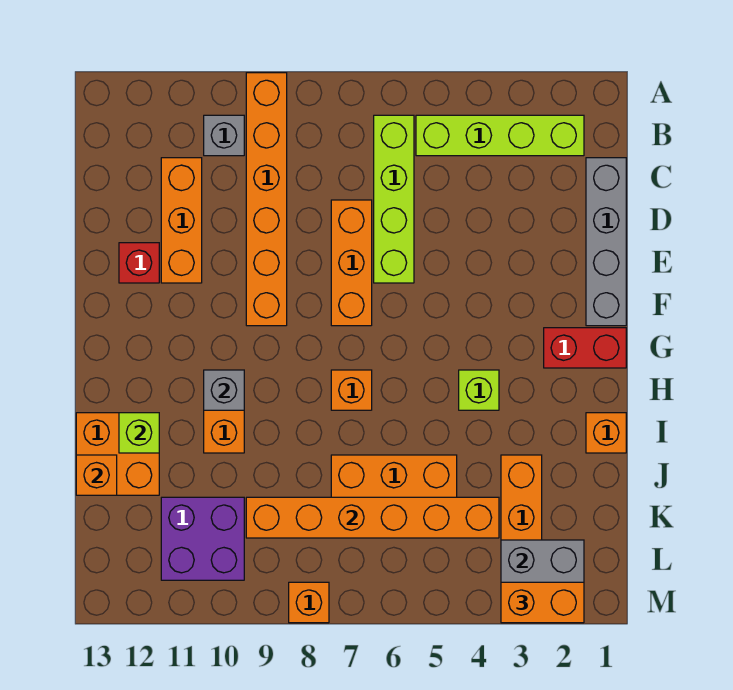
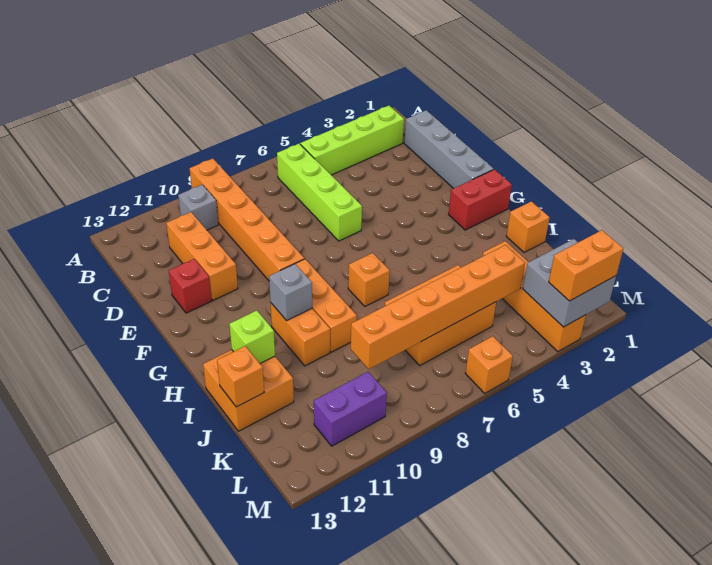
orange brick D7:F7 level 1 -> orange brick G9:I9 level 1
lime brick H4 level 1 -> none
purple brick K10:L11 level 1 -> purple brick L10:L11 level 1
orange brick M8 level 1 -> orange brick M6 level 1

